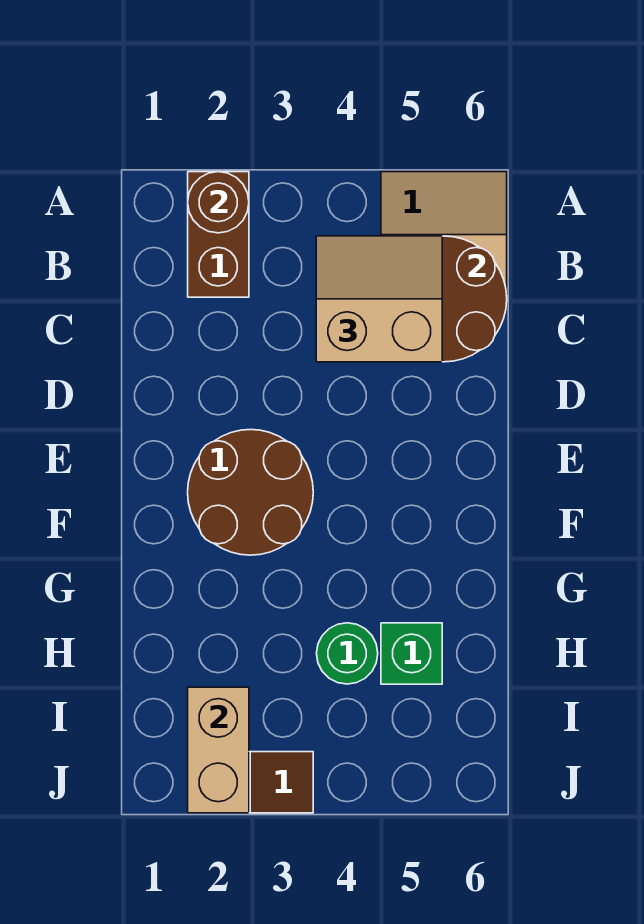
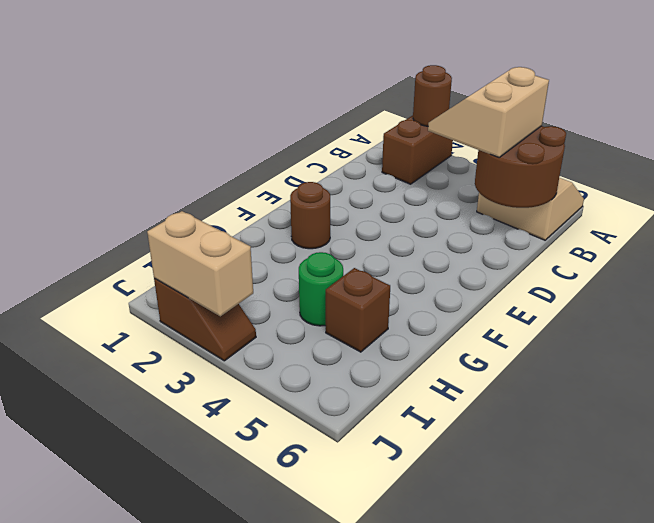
tan slope B4:C5 level 3 top C -> tan slope B4:C5 level 3 top 5
brown round brick E2:F3 level 1 -> brown round brick F2 level 1
green brick H5 level 1 -> brown brick H5 level 1
tan brick I2:J2 level 2 -> tan brick J2:J3 level 2

